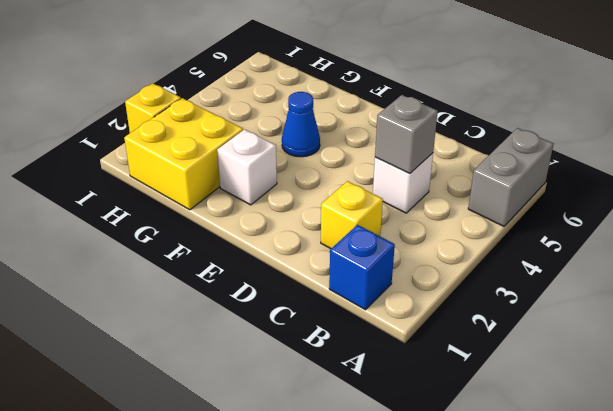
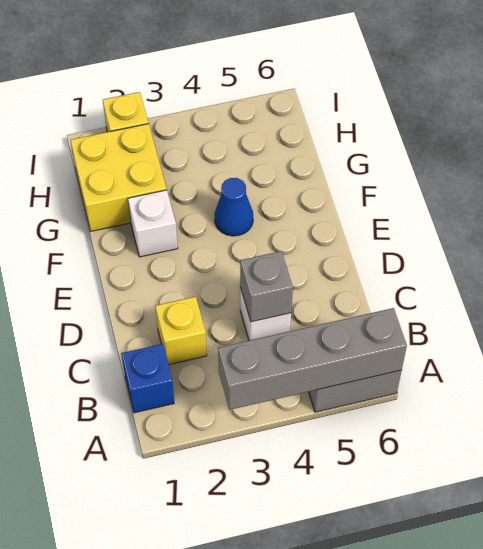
none -> grey brick A3:A6 level 2

